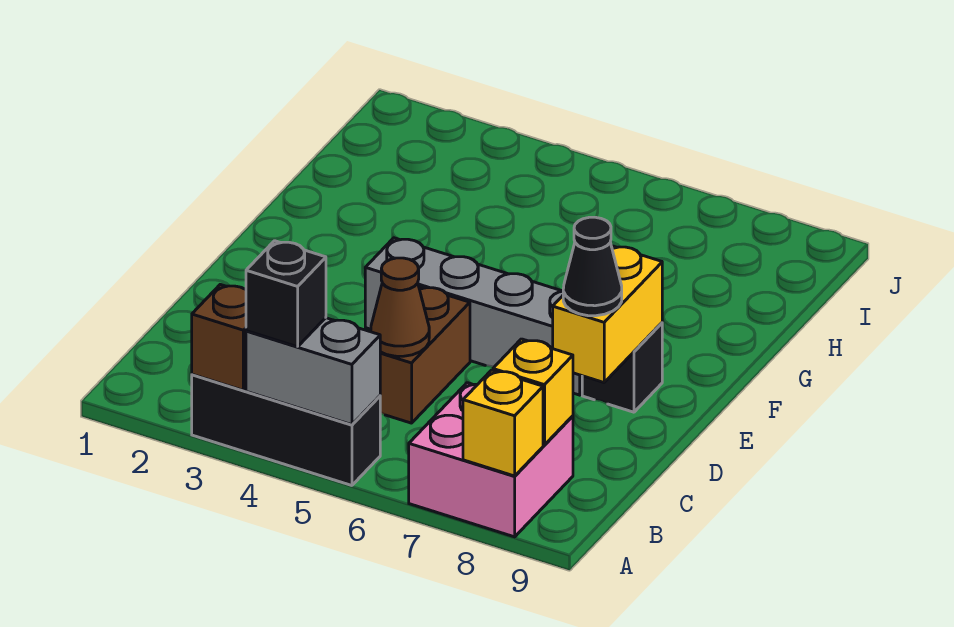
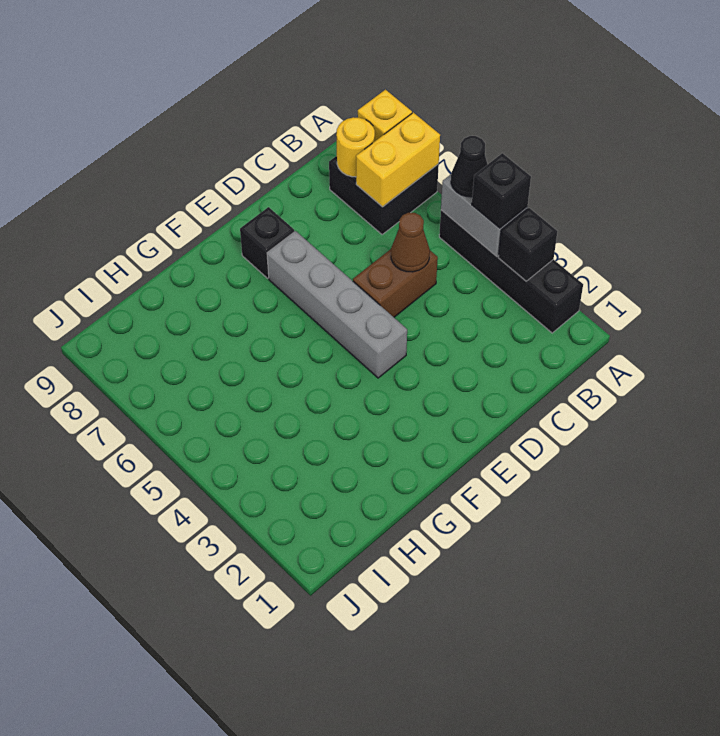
black brick A3:A5 level 1 -> black brick A2:A5 level 1
brown brick A3 level 2 -> black brick A3 level 2
pink brick A7:B8 level 1 -> black brick A7:B8 level 1
yellow brick B8 level 2 -> yellow round brick B8 level 2
yellow brick D8:E8 level 2 -> yellow brick A7:B7 level 2
black cone D8 level 3 -> black cone A5 level 3

